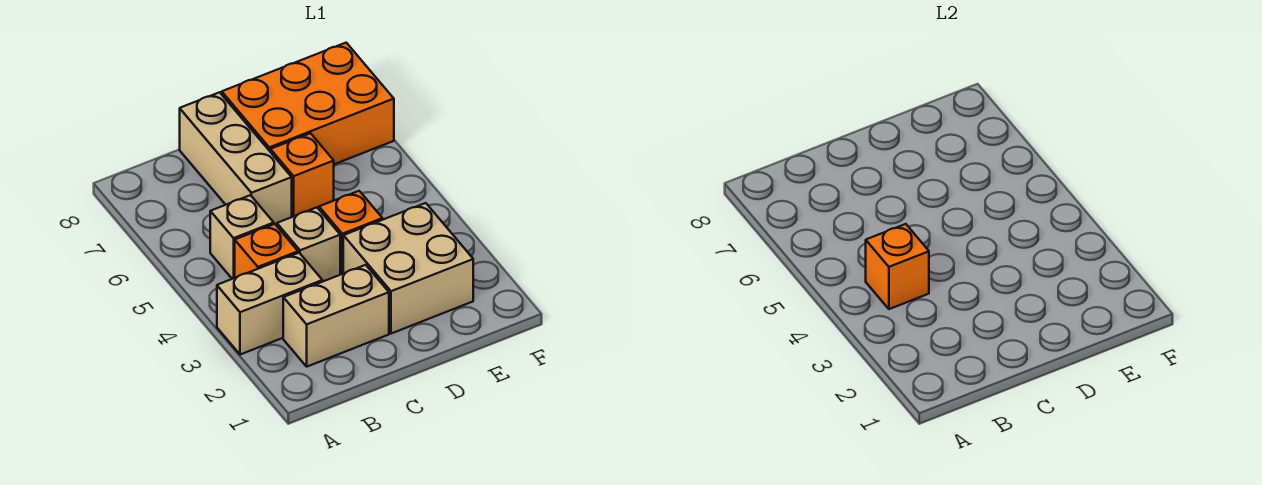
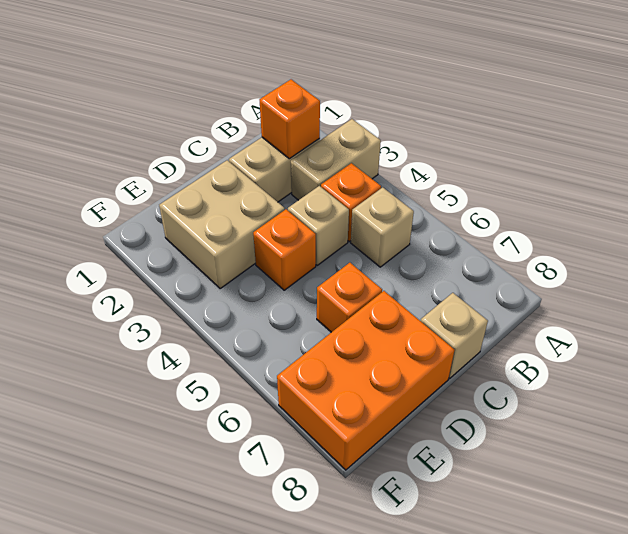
orange brick B4 level 2 -> orange brick B2 level 2
tan brick C6:C8 level 1 -> tan brick C8 level 1

